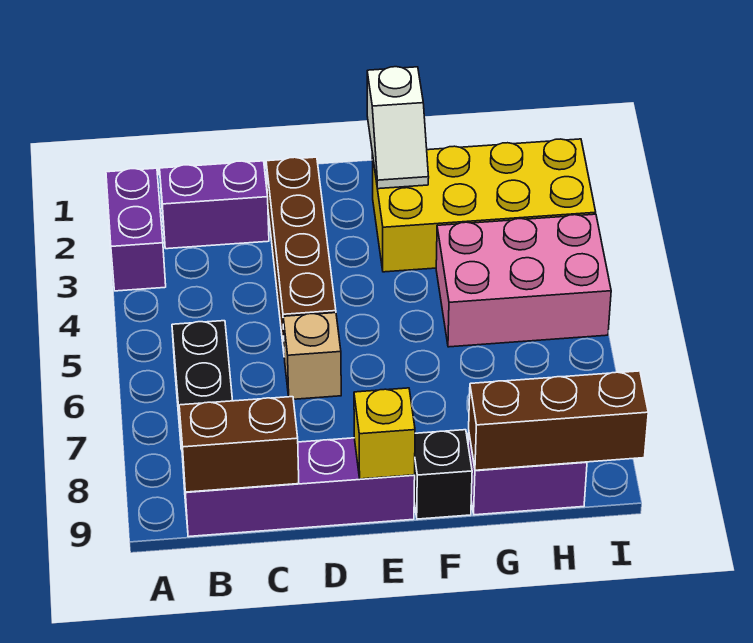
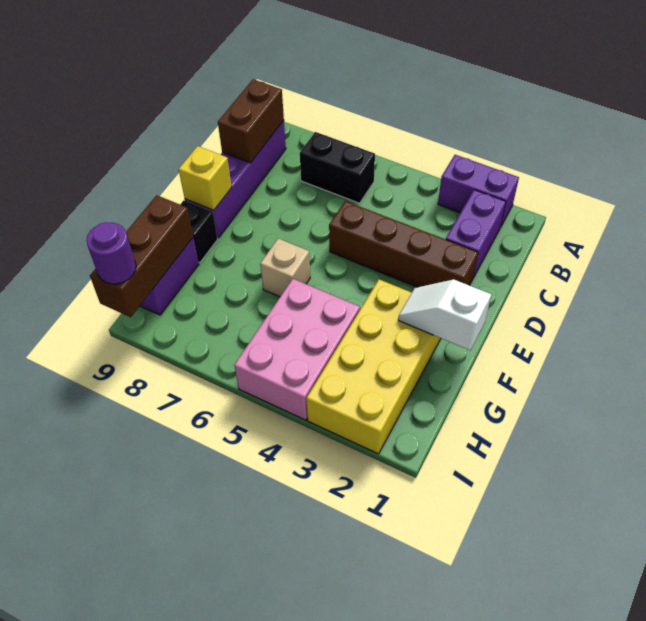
tan brick D6 level 1 -> tan brick F6 level 1
none -> purple round brick I9 level 3

